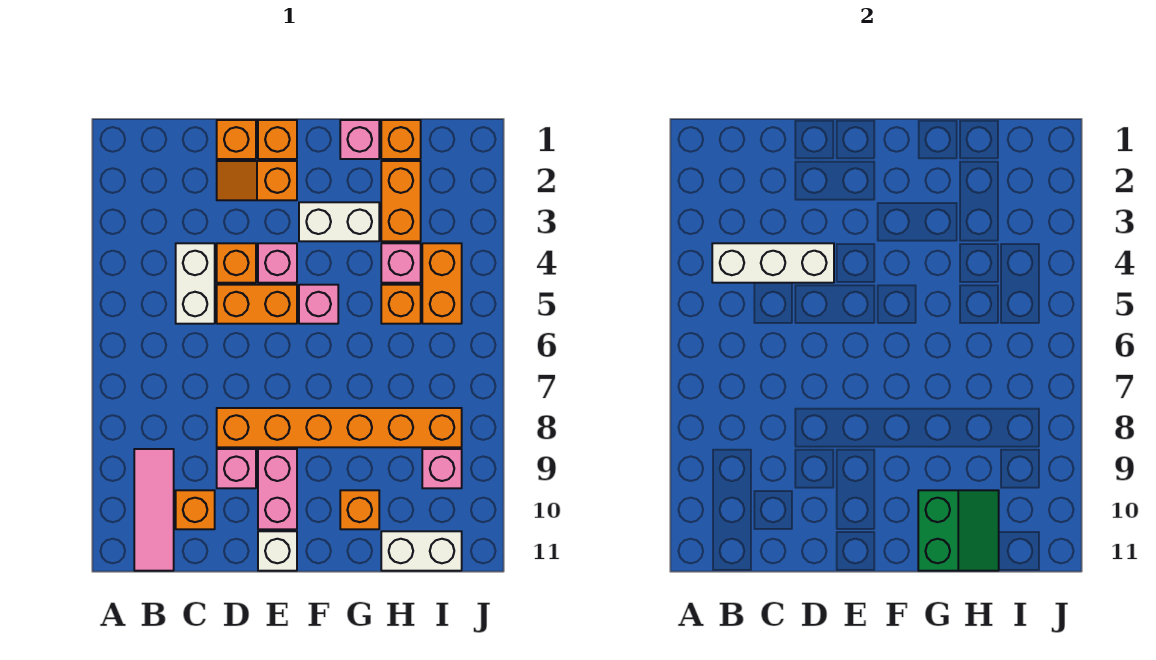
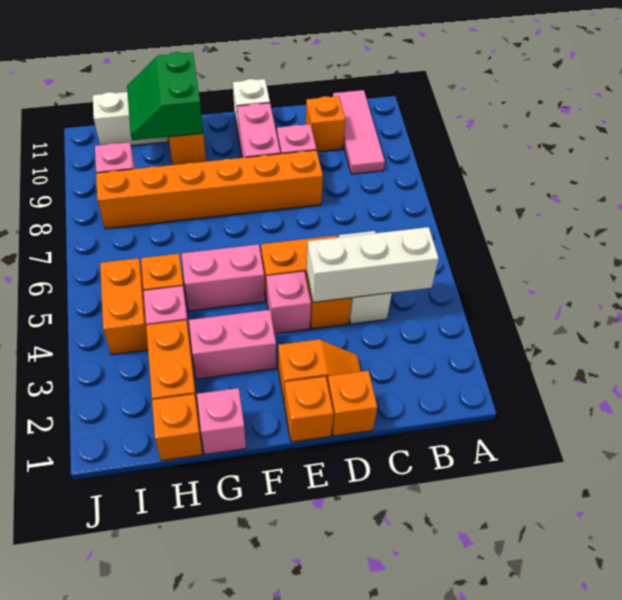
white brick F3:G3 level 1 -> pink brick F3:G3 level 1
pink brick F5 level 1 -> pink brick F5:G5 level 1

